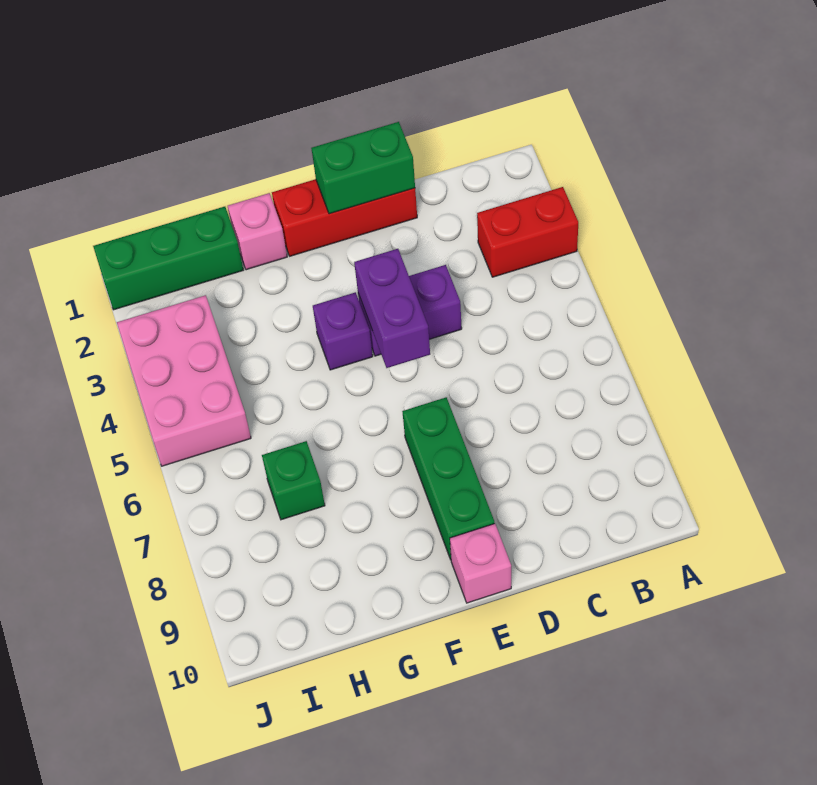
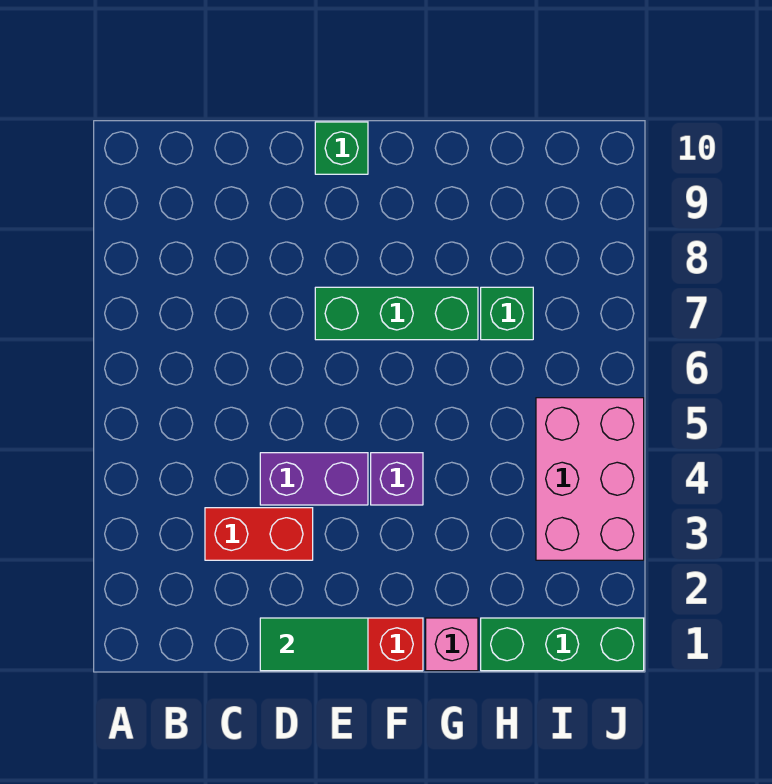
red brick A3:B3 level 1 -> red brick C3:D3 level 1
green brick D1:E1 level 2 -> green tile D1:E1 level 2
purple brick E4:E5 level 2 -> none
green brick E7:E9 level 1 -> green brick E7:G7 level 1
pink brick E10 level 1 -> green brick E10 level 1

